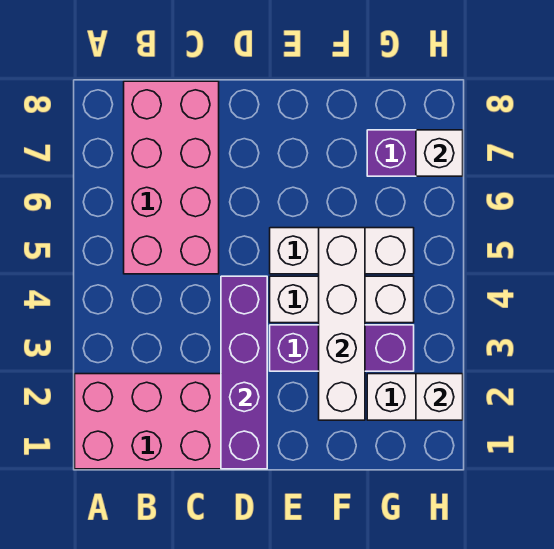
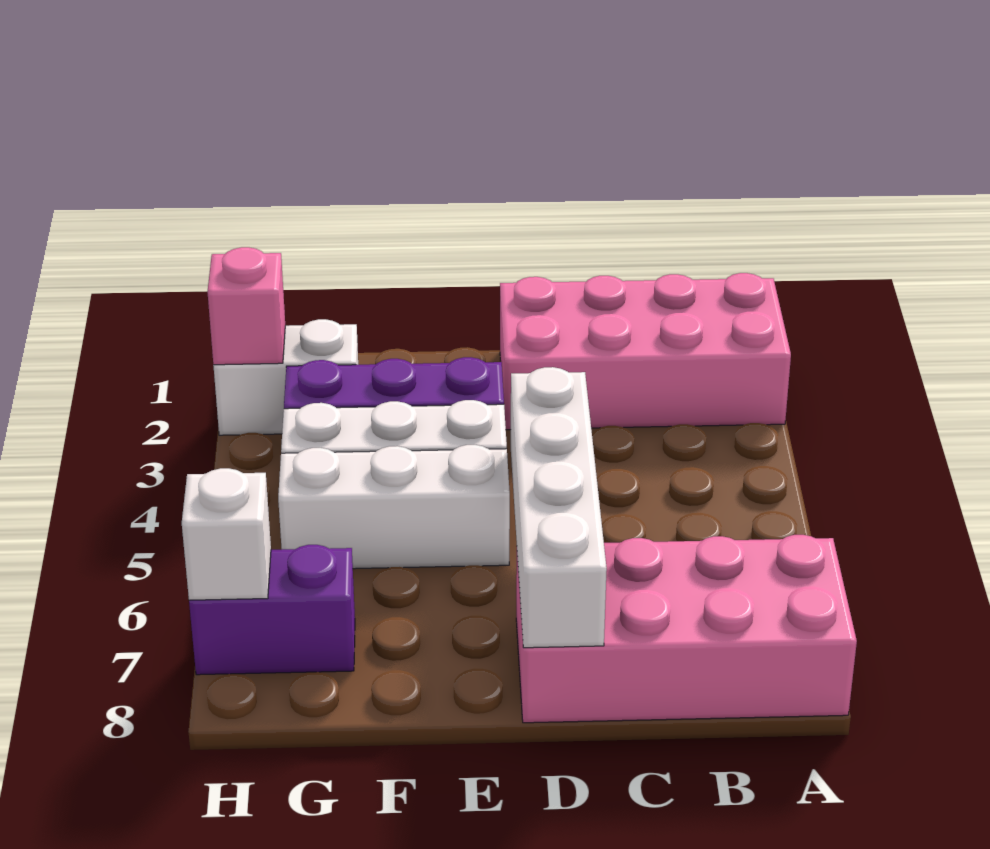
pink brick B5:C8 level 1 -> pink brick A7:D8 level 1
purple brick D1:D4 level 2 -> none
white brick F2:F5 level 2 -> white brick D5:D8 level 2
white brick H2 level 2 -> pink brick H2 level 2

